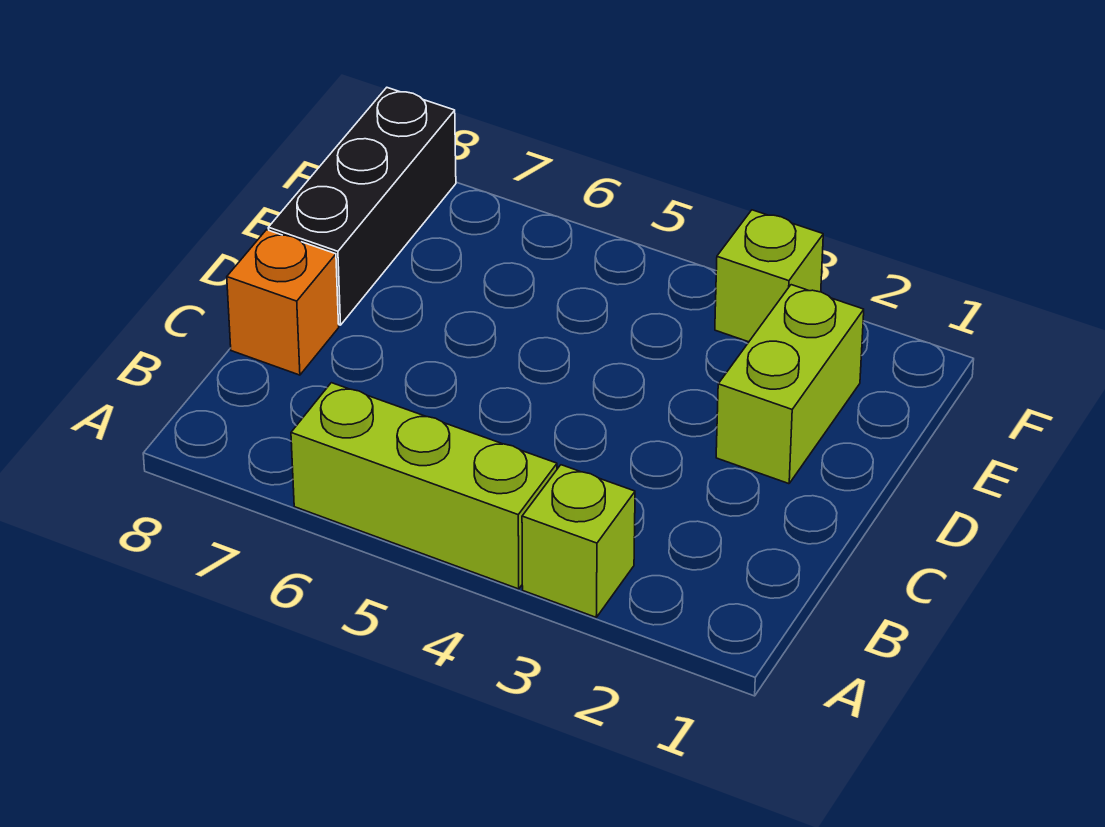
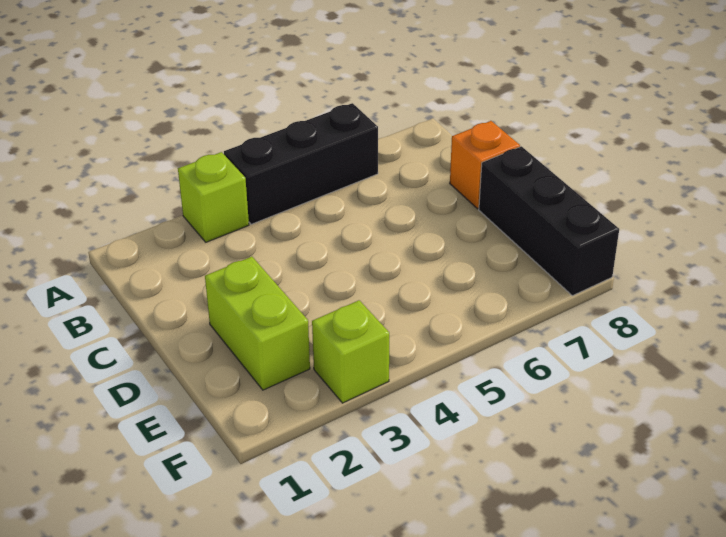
lime brick A4:A6 level 1 -> black brick A4:A6 level 1

